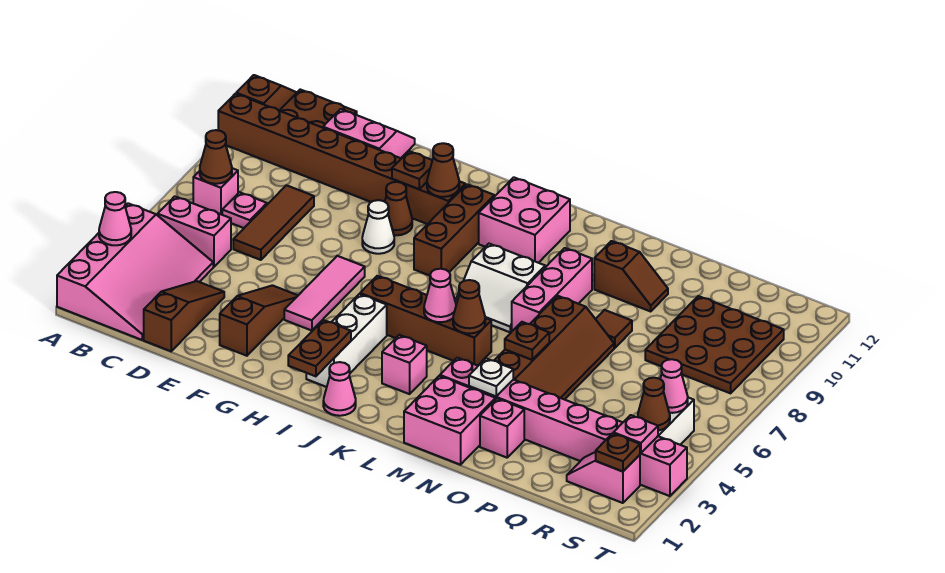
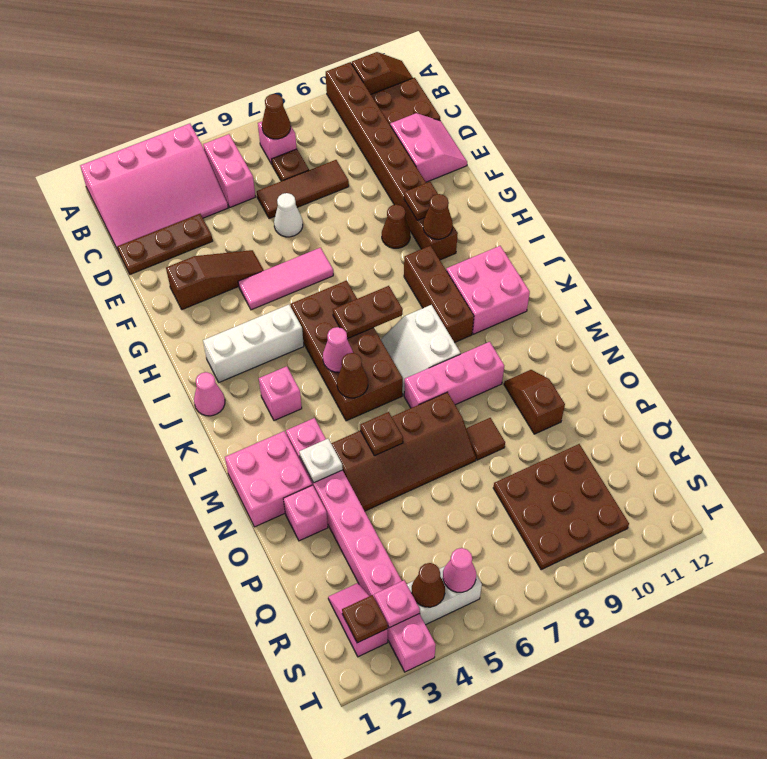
pink cone A3 level 2 -> none
pink plate C7 level 1 -> brown plate C7 level 1
brown slope D1:D3 level 1 top 1 -> brown plate D1:D3 level 1
white cone G8 level 1 -> white cone E6 level 1
brown plate I1:I2 level 2 -> brown plate J6:J7 level 2
brown brick I5:L5 level 1 -> brown brick I5:L6 level 1
brown brick I8:I10 level 1 -> brown brick I9:K9 level 1
brown slope N10:O10 level 1 top N -> brown slope N10:O10 level 1 top O

